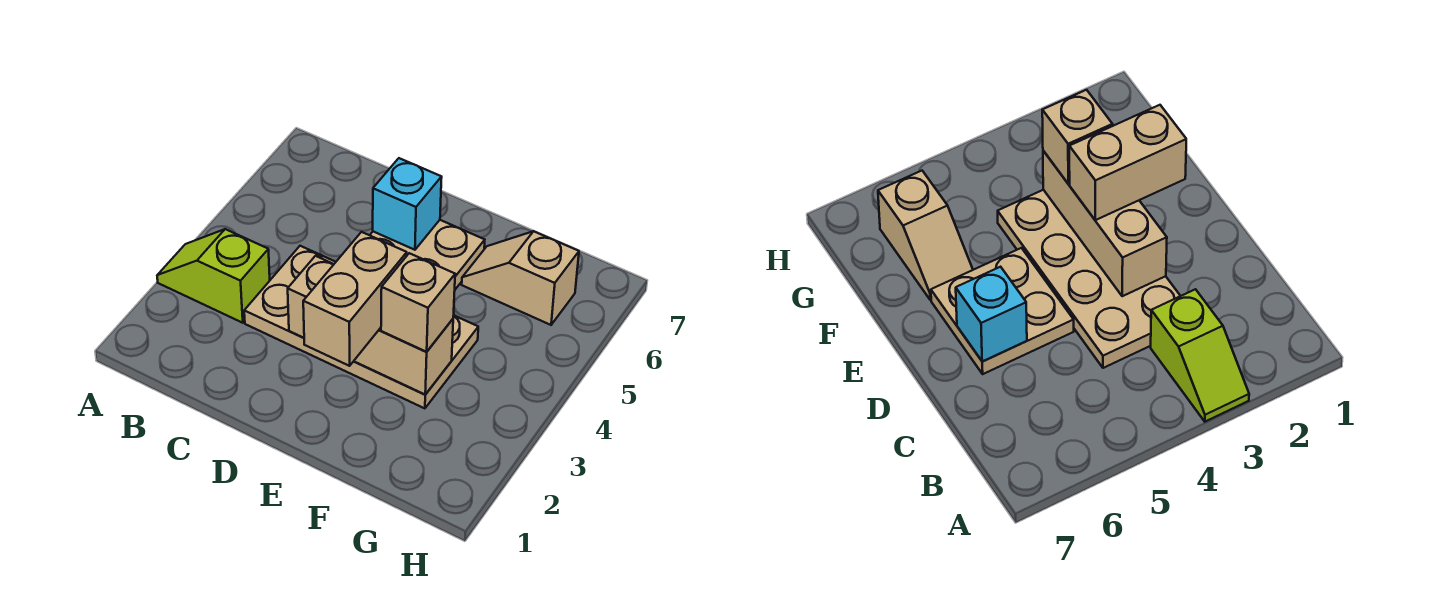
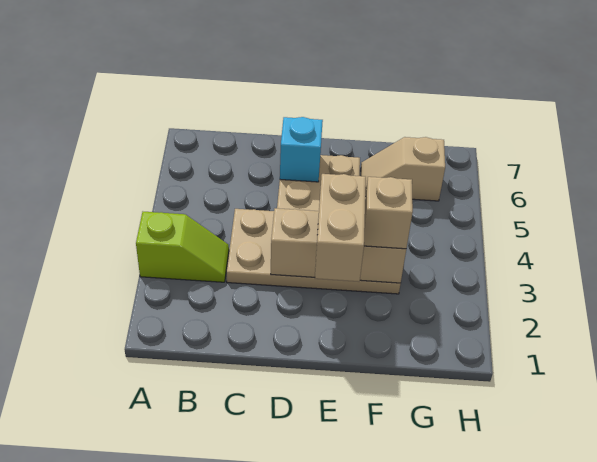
lime slope A3:B3 level 1 top B -> lime slope A3:B3 level 1 top A

